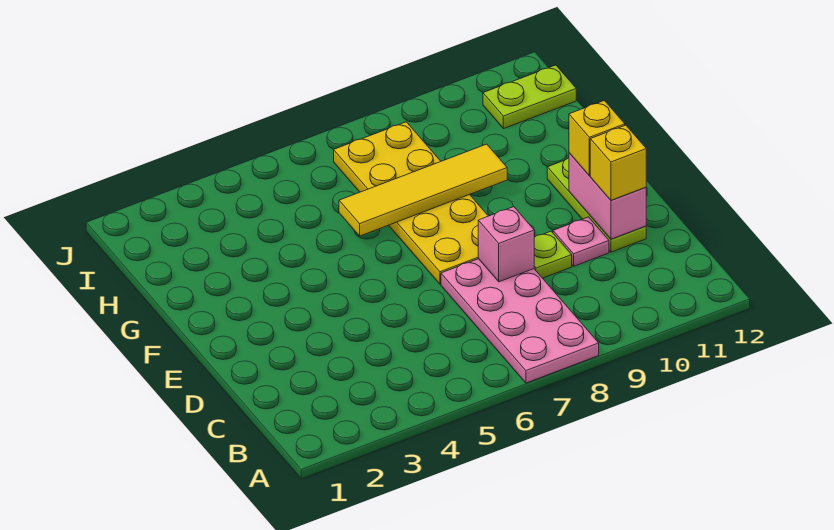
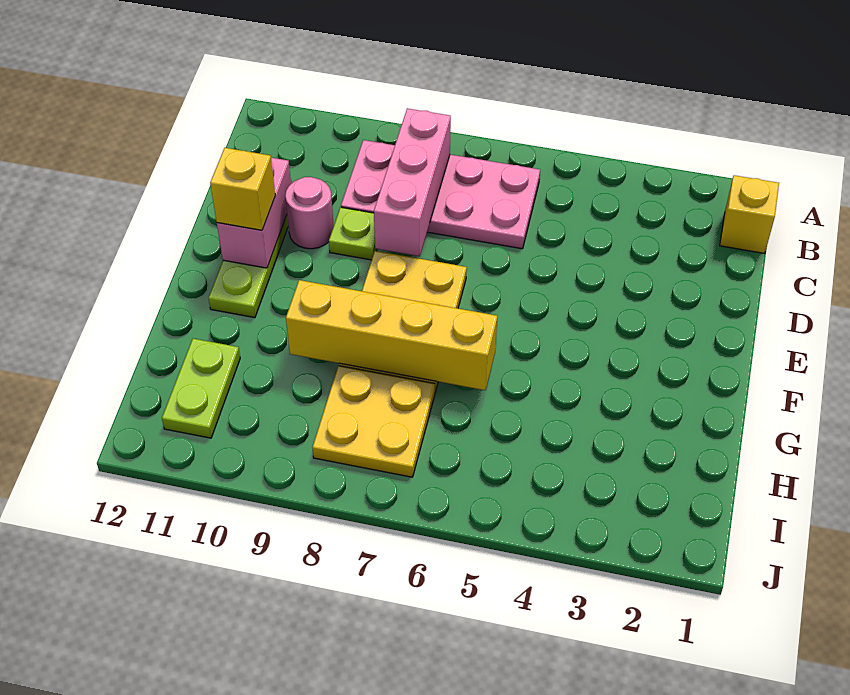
pink plate A7:D8 level 1 -> pink plate B6:C9 level 1
pink brick D8 level 2 -> pink brick B8:D8 level 2
pink plate D10 level 1 -> pink round brick D10 level 1
yellow brick D11 level 3 -> yellow brick B1 level 1
yellow tile G6:G9 level 2 -> yellow brick G6:G9 level 2
lime plate I11:I12 level 1 -> lime plate H11:I11 level 1

